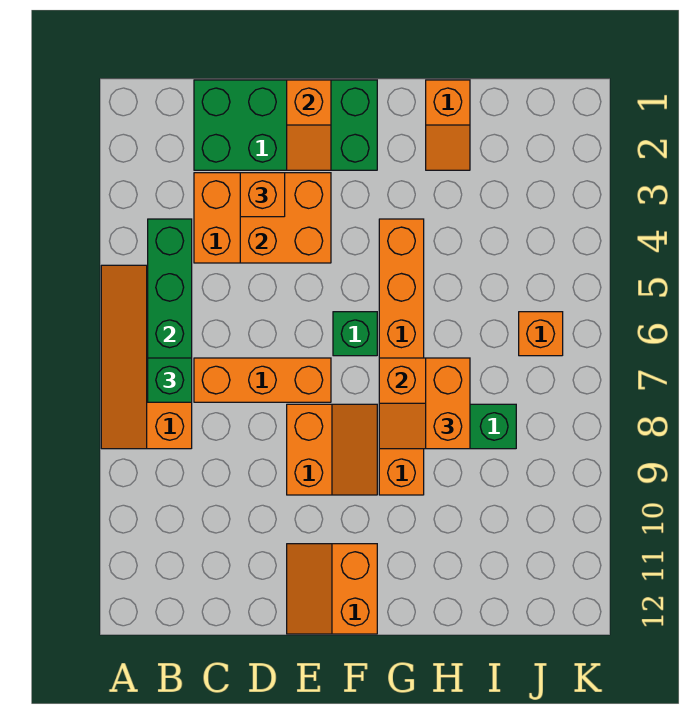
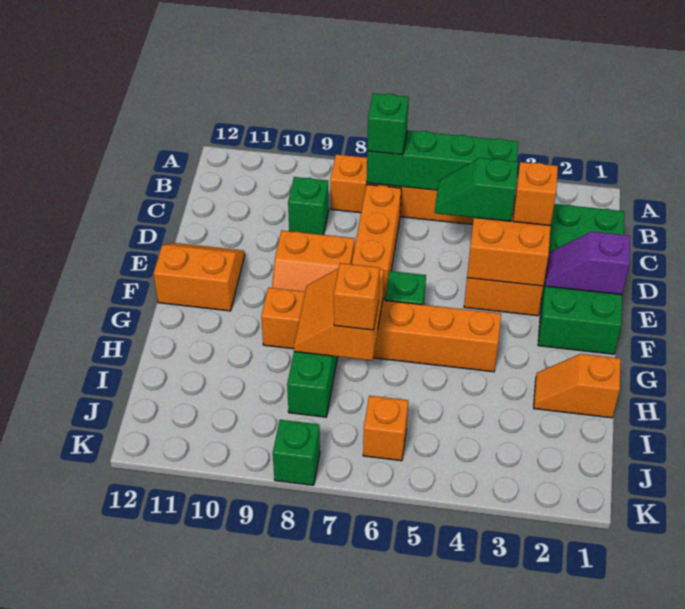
none -> green brick C9 level 1
none -> green slope D4:D5 level 3 top 4
orange slope E1:E2 level 2 top 1 -> purple slope E1:E2 level 2 top 1
orange brick H7:H8 level 3 -> orange brick H7 level 3
none -> green brick K8 level 1

